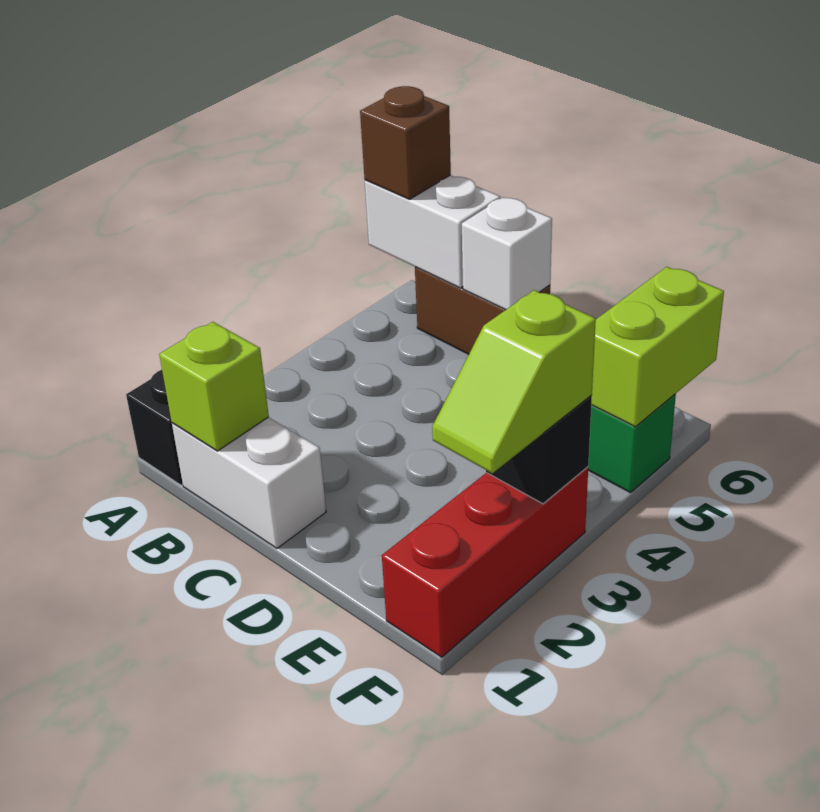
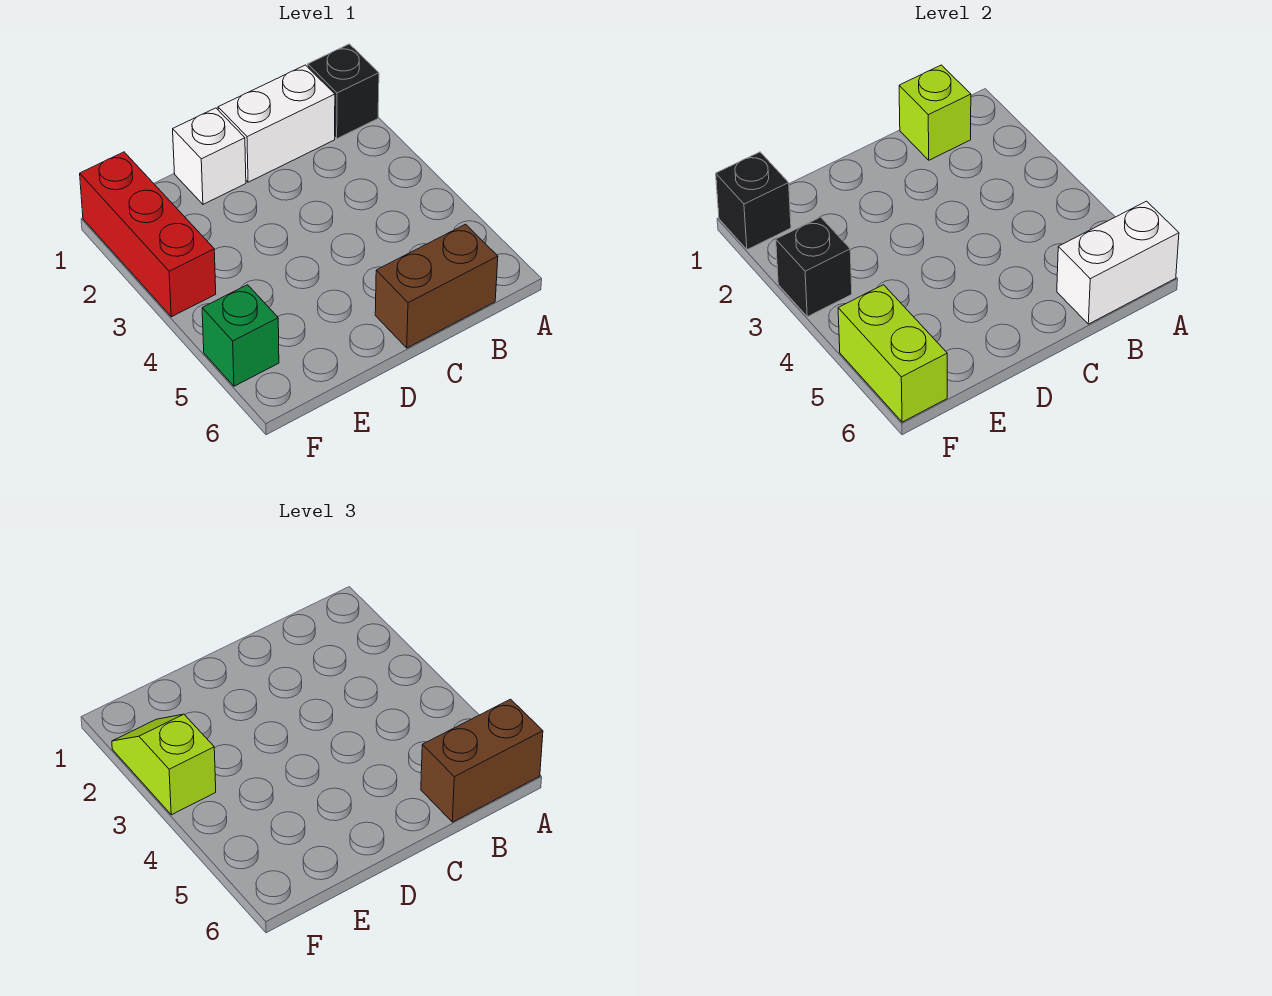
brown brick A6 level 3 -> brown brick A6:B6 level 3
white brick C6 level 2 -> white brick D1 level 1
none -> black brick F1 level 2

